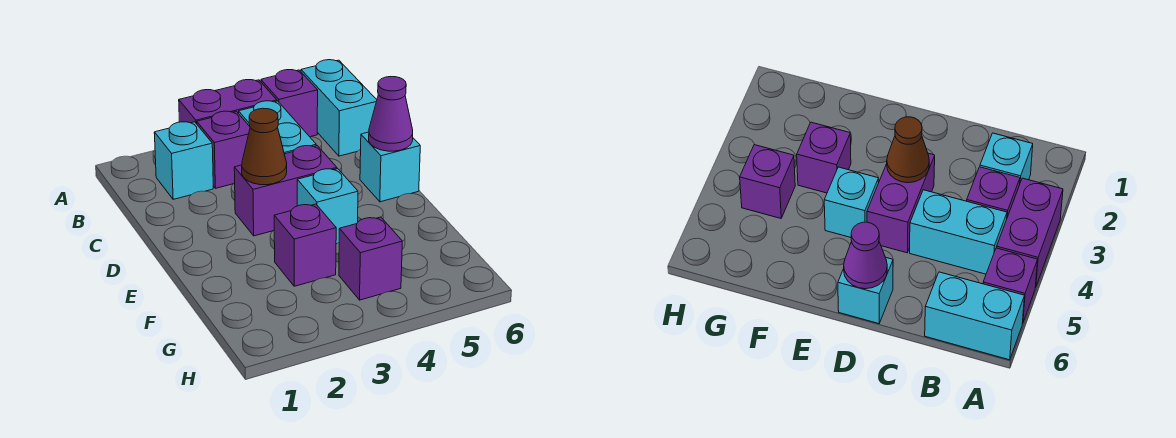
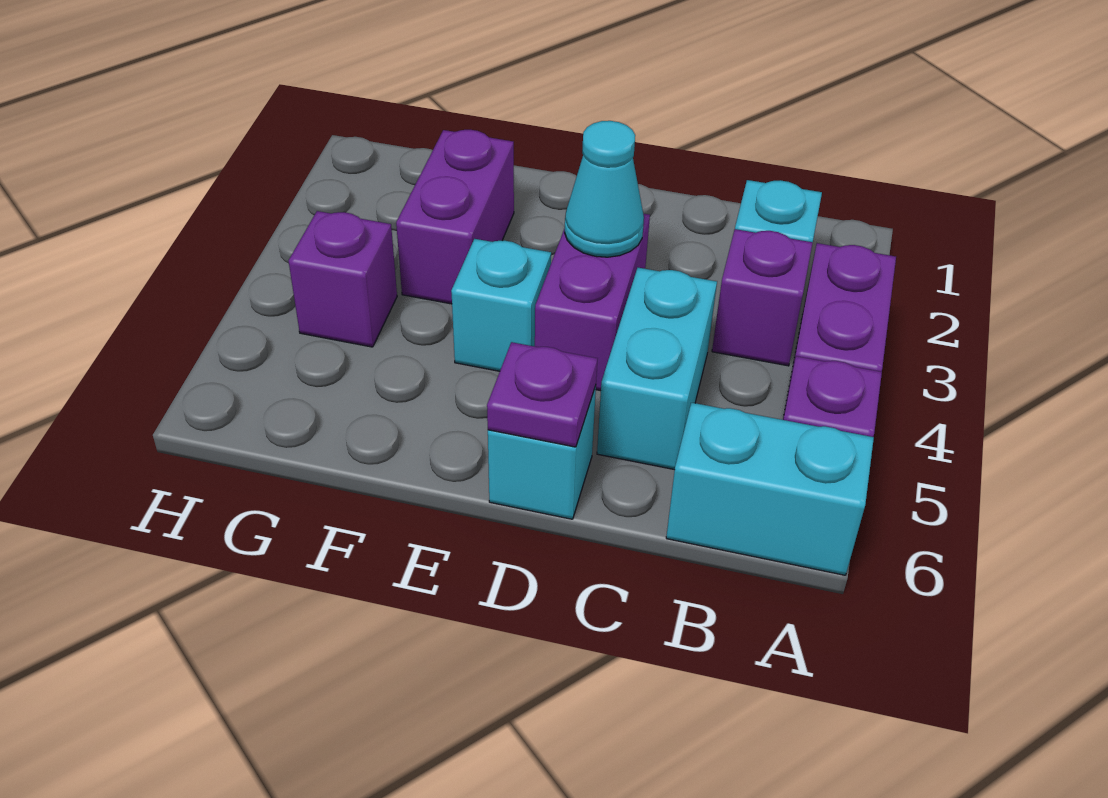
cyan brick B4:C4 level 1 -> cyan brick C4:C5 level 1
brown cone D3 level 2 -> cyan cone D3 level 2
purple cone D6 level 2 -> purple plate D6 level 2
purple brick F3 level 1 -> purple brick F2:F3 level 1

